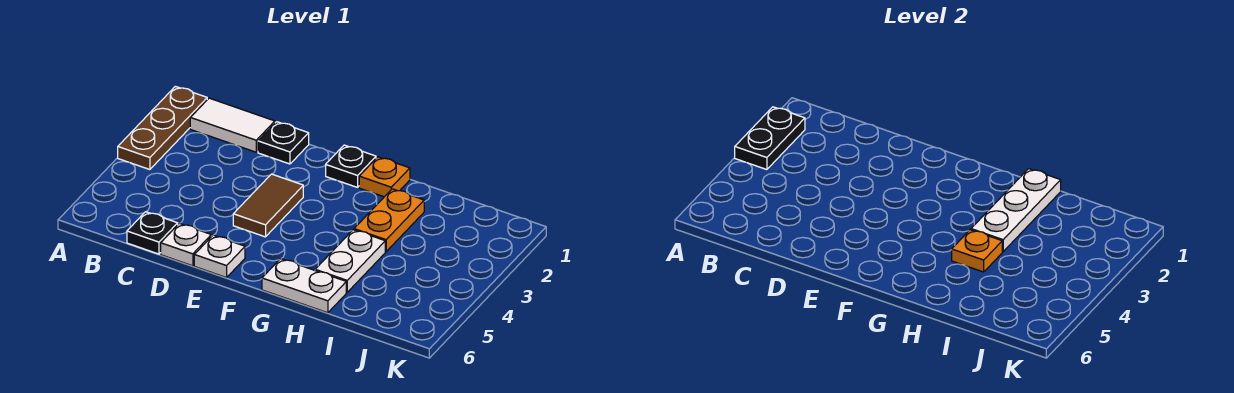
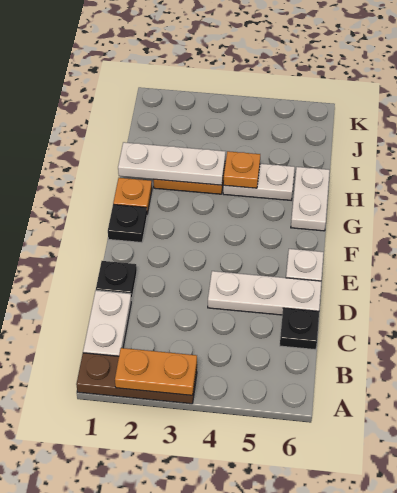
black plate A2:A3 level 2 -> orange plate A2:A3 level 2
white tile B1:C1 level 1 -> white plate B1:C1 level 1
white plate D6 level 1 -> white plate D4:D6 level 1
brown tile E3:E4 level 1 -> none

